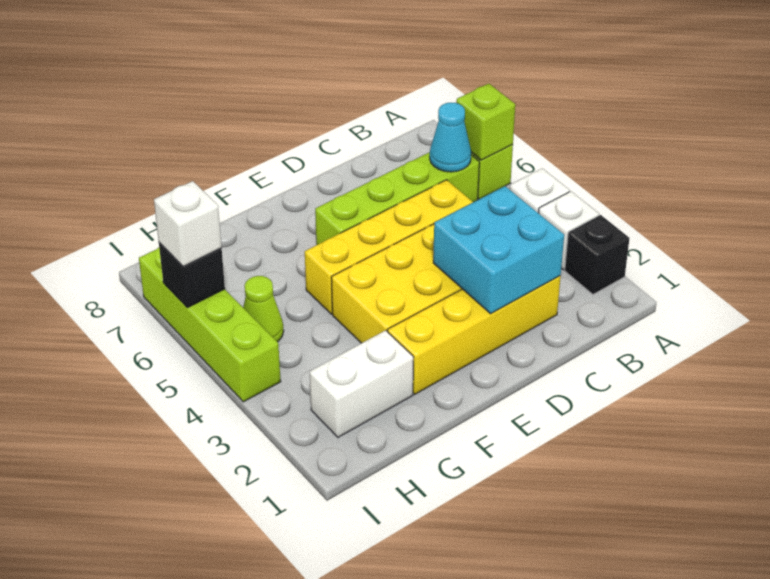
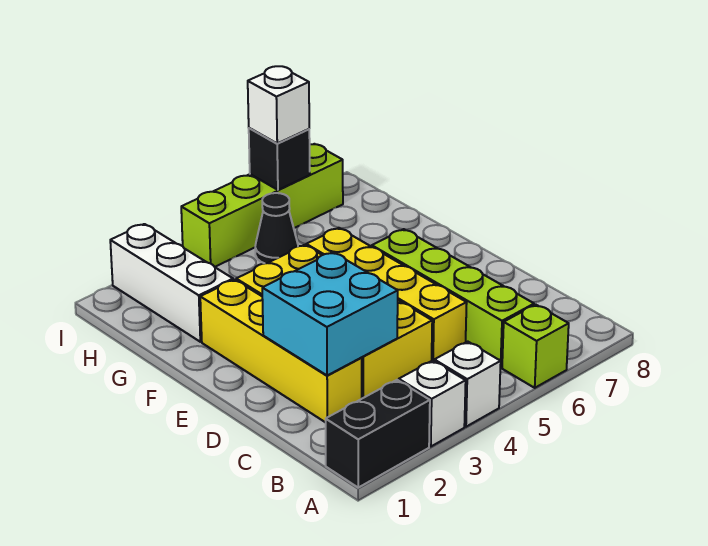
black brick A2 level 1 -> black brick A1:A2 level 1
lime brick A6 level 2 -> none
cyan cone B6 level 2 -> none
white brick G2:H2 level 1 -> white brick G2:I2 level 1
lime cone H5 level 1 -> black cone H5 level 1

